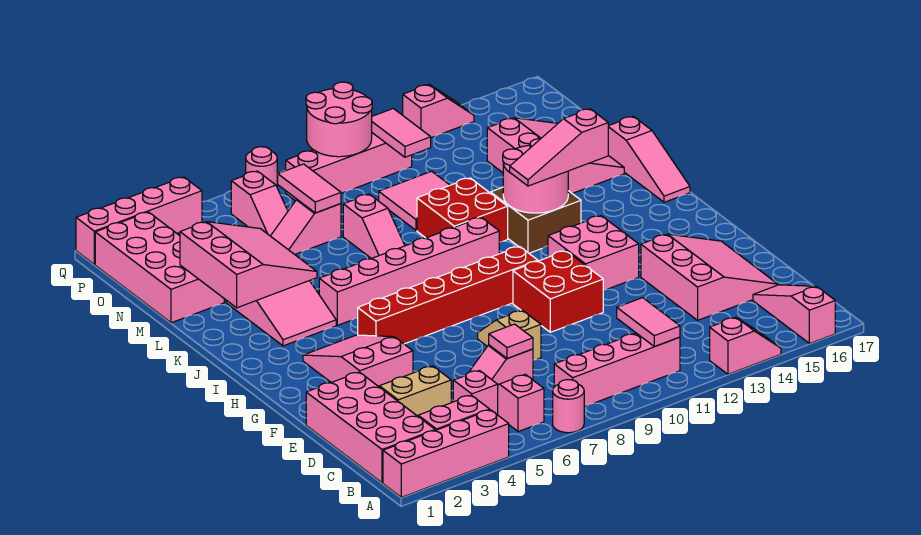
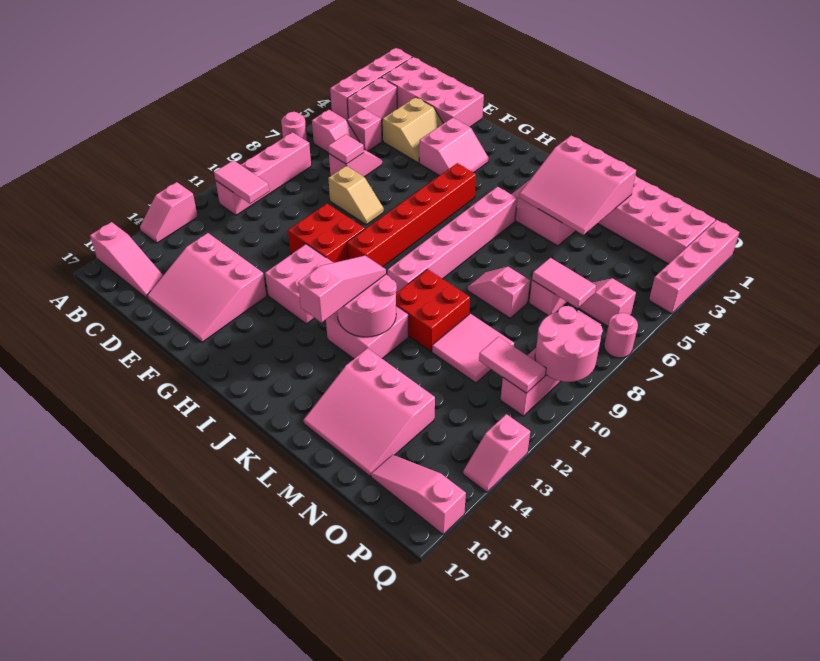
pink slope F3:H4 level 1 top F -> pink slope F3:G4 level 1 top F
brown brick J12:K13 level 1 -> pink brick J12:K13 level 1
pink slope J17:L17 level 1 top L -> pink slope O16:Q16 level 1 top Q

